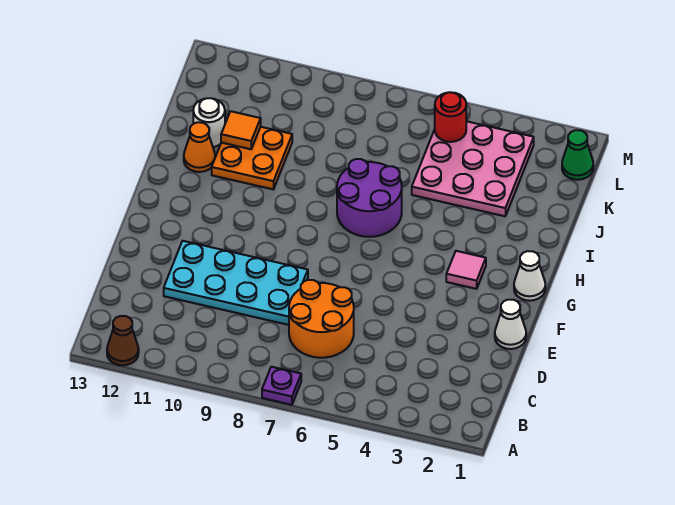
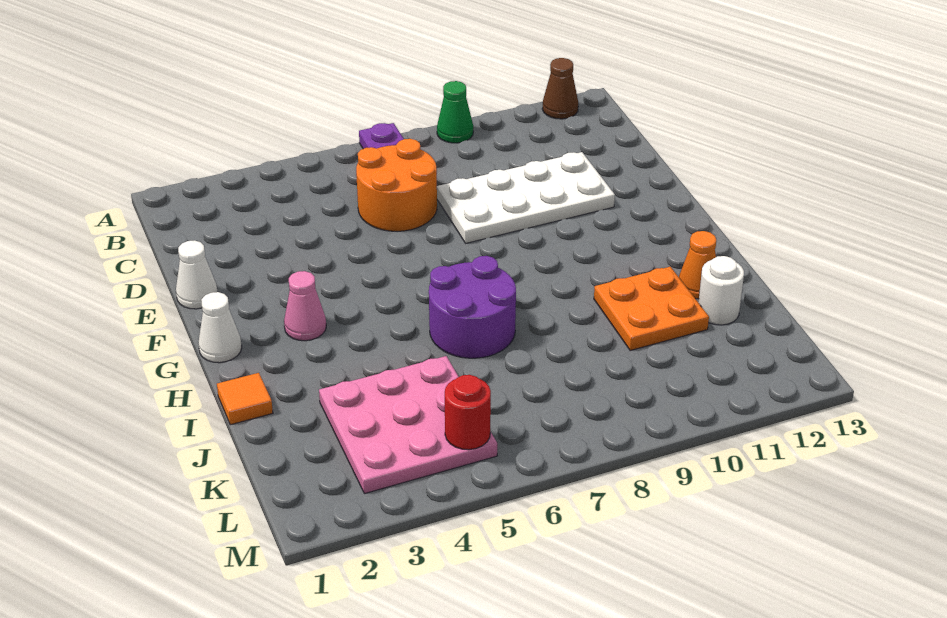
cyan plate D8:E11 level 1 -> white plate D8:E11 level 1
pink tile G3 level 1 -> pink cone G3 level 1
orange tile J11 level 2 -> orange tile I1 level 1
green cone L1 level 1 -> green cone A9 level 1

